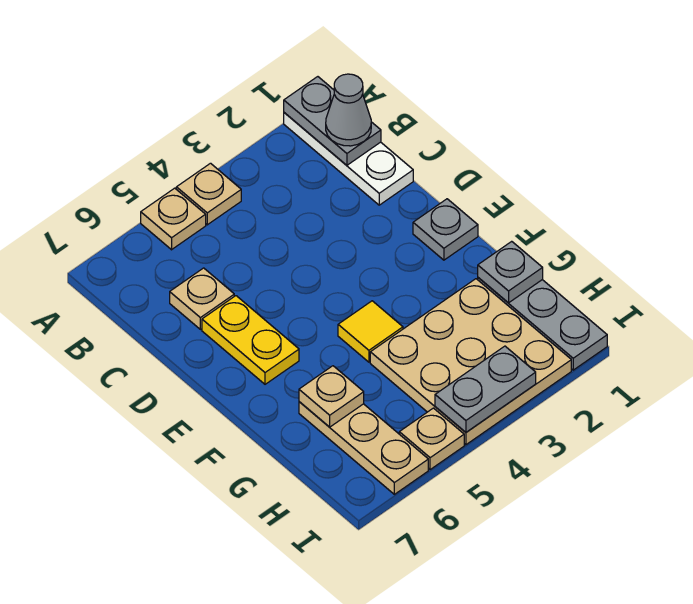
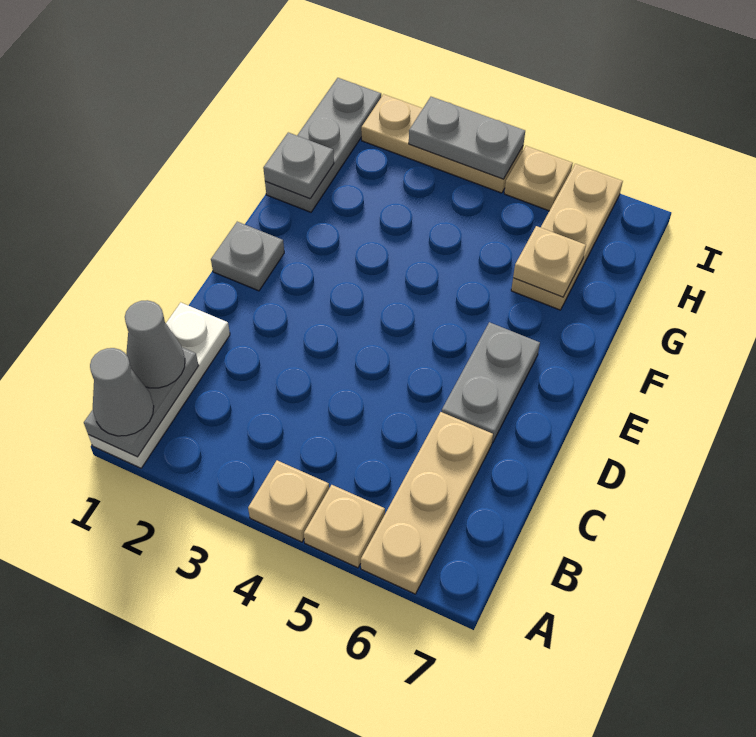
none -> grey cone A1 level 3
tan plate C6 level 1 -> tan plate A6:C6 level 1
yellow plate D6:E6 level 1 -> grey plate D6:E6 level 1
yellow tile F4 level 1 -> none
tan plate G2:I4 level 1 -> tan plate I2:I4 level 1

